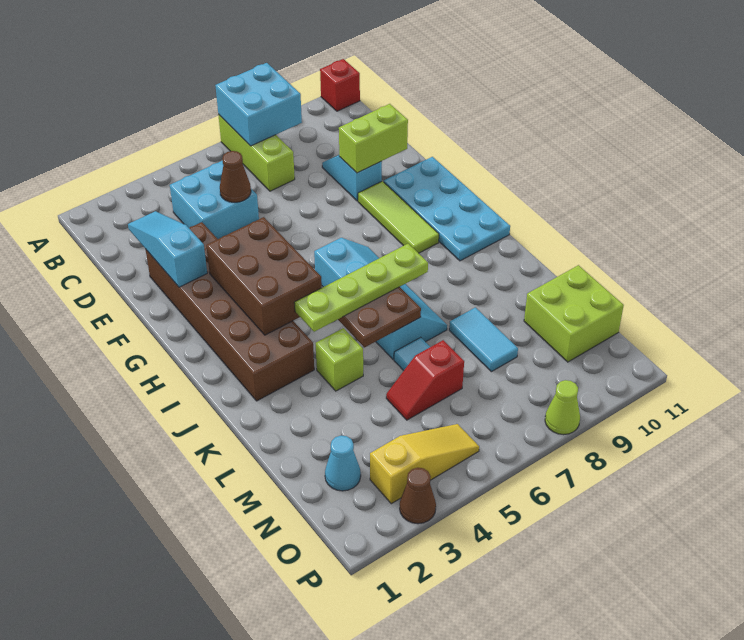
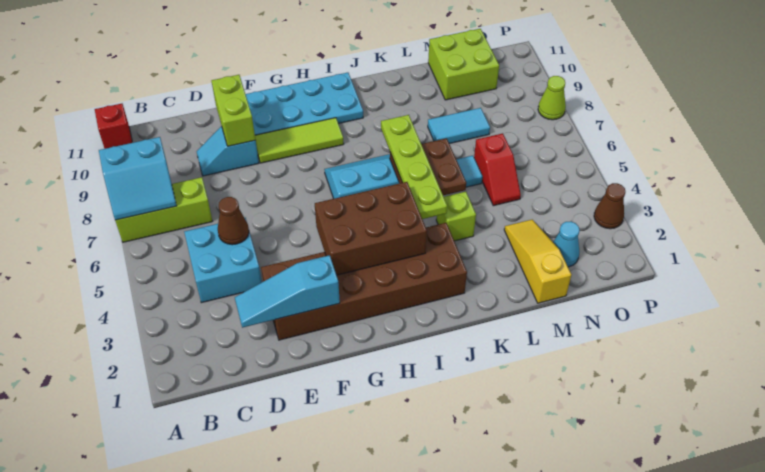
cyan brick A7:B8 level 2 -> cyan slope A7:B8 level 2 top 8
yellow slope O3:O5 level 1 top 3 -> yellow slope M1:M3 level 1 top 1

